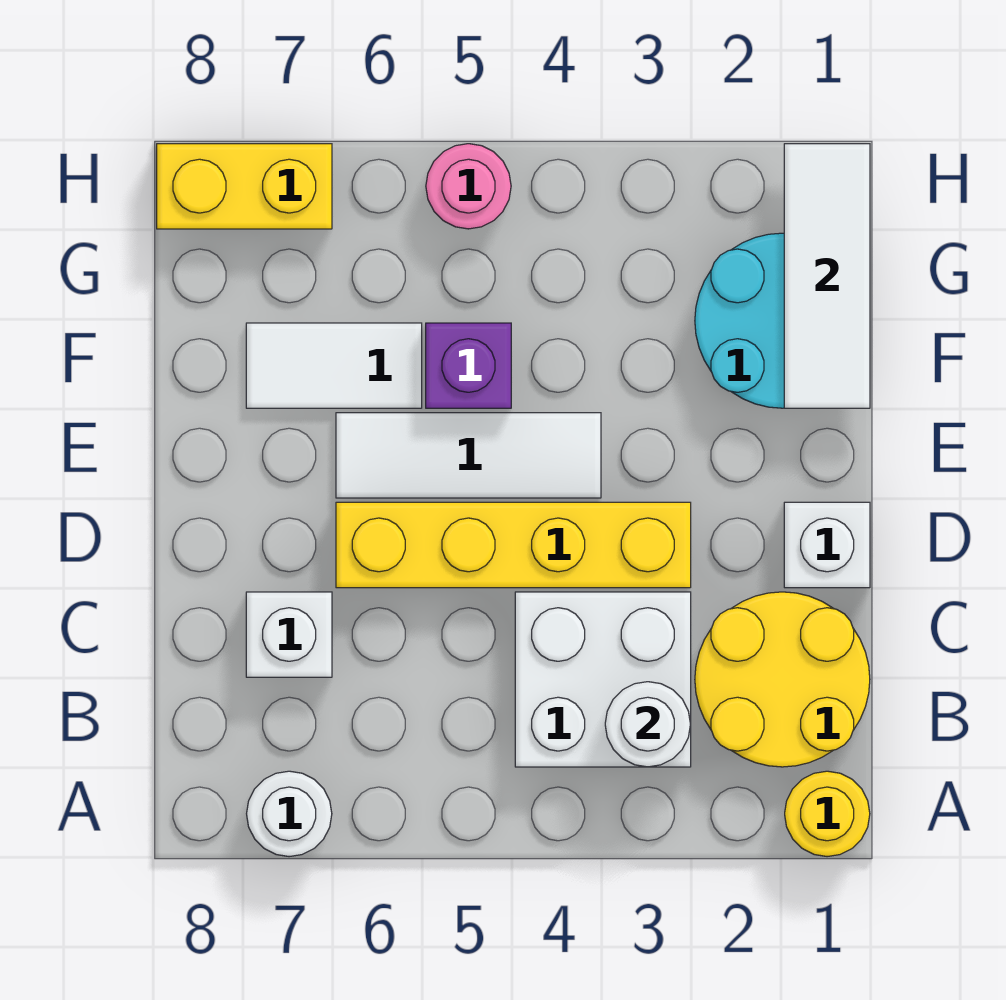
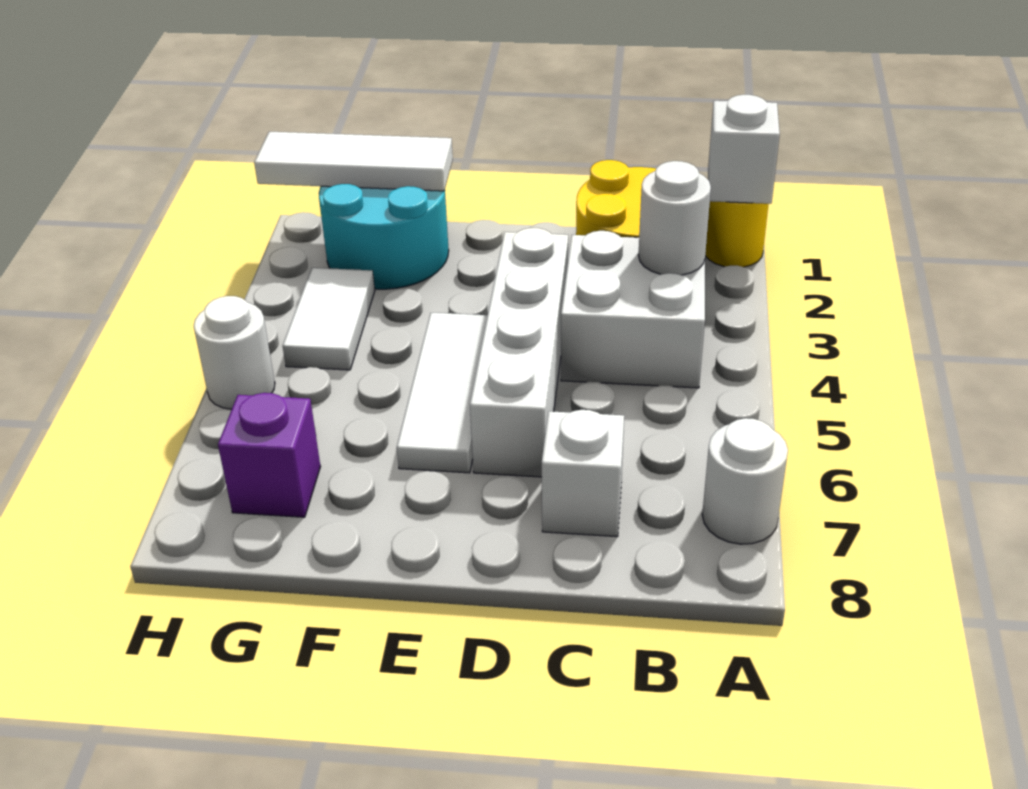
white brick D1 level 1 -> white brick A1 level 2
yellow brick D3:D6 level 1 -> white brick D3:D6 level 1
purple brick F5 level 1 -> purple brick G7 level 1
white tile F6:F7 level 1 -> white tile G3:G4 level 1
pink round brick H5 level 1 -> white round brick H5 level 1
yellow brick H7:H8 level 1 -> none

